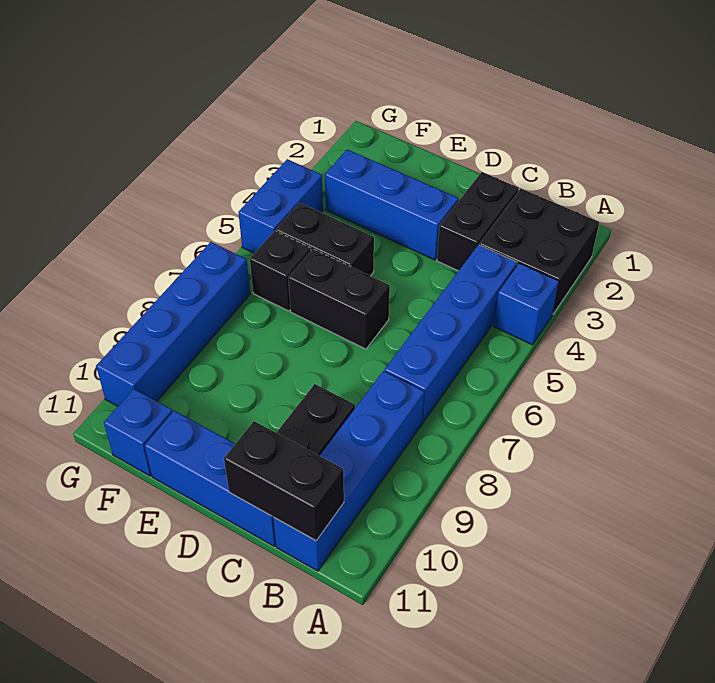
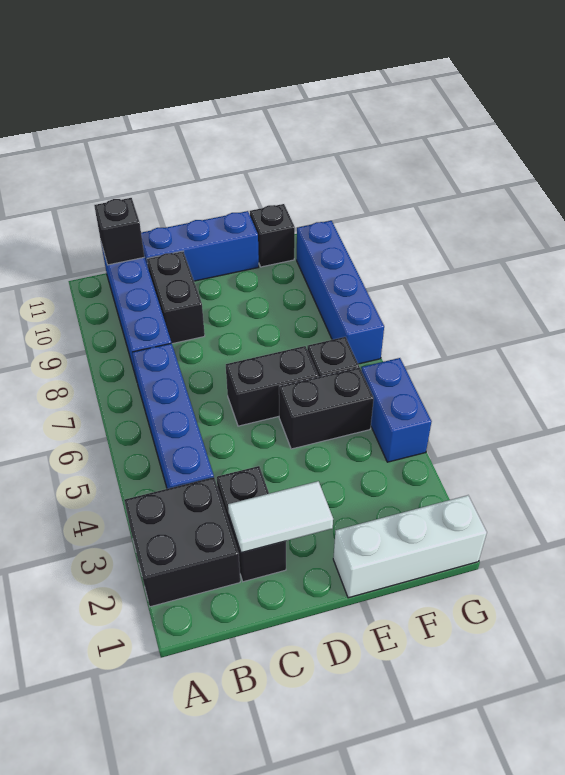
blue brick A4 level 1 -> none
black brick B11:C11 level 2 -> black brick B11 level 2
none -> white tile C2:D2 level 2
blue brick D3:F3 level 1 -> none
none -> white brick E1:G1 level 1
blue brick F11 level 1 -> black brick F11 level 1

